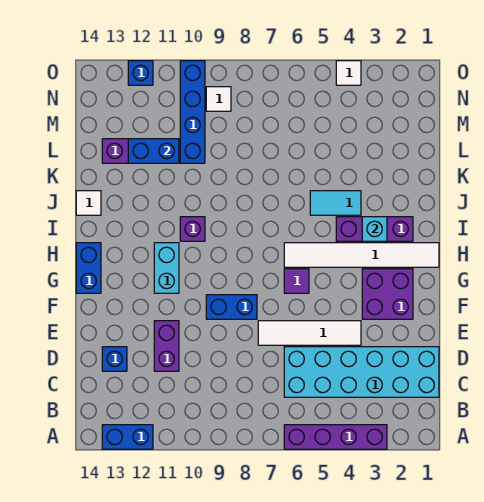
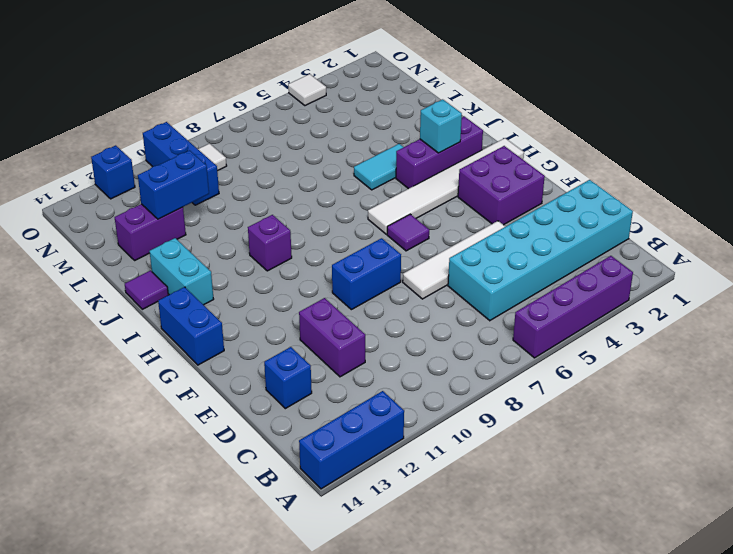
blue brick A12:A13 level 1 -> blue brick A12:A14 level 1
cyan brick G11:H11 level 1 -> cyan brick I13:J13 level 1
white tile J14 level 1 -> purple tile J14 level 1
blue brick L10:O10 level 1 -> blue brick M10:O10 level 1

